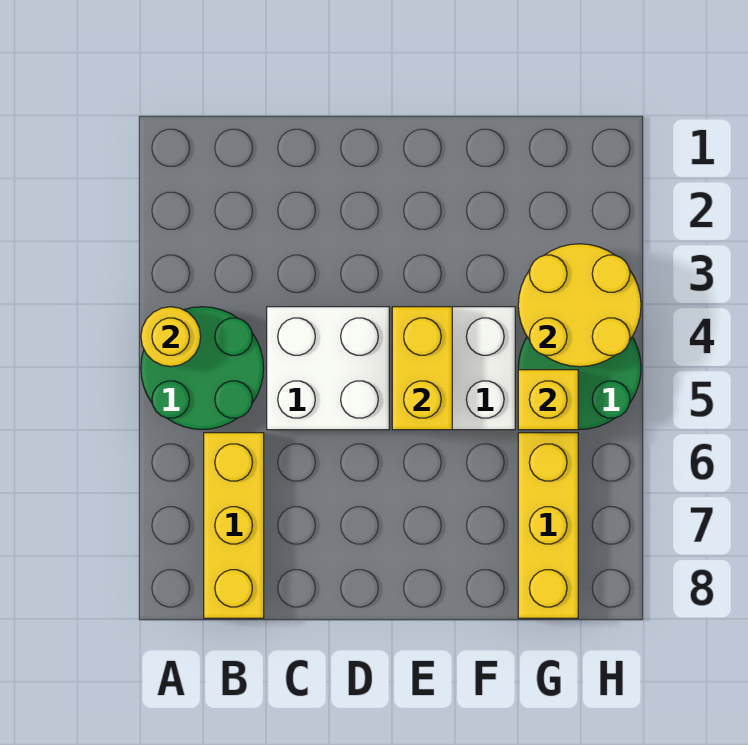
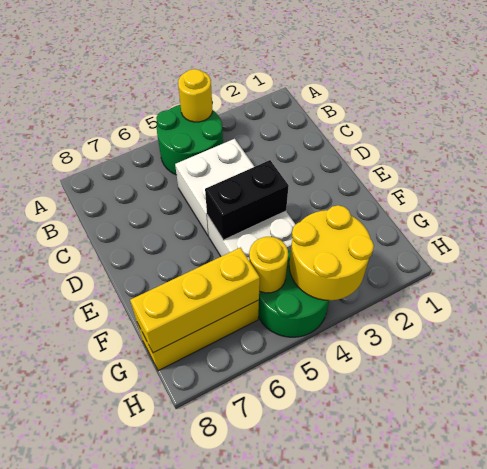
yellow brick B6:B8 level 1 -> yellow brick G6:G8 level 2
yellow brick E4:E5 level 2 -> black brick E4:E5 level 2
yellow brick G5 level 2 -> yellow round brick G5 level 2

